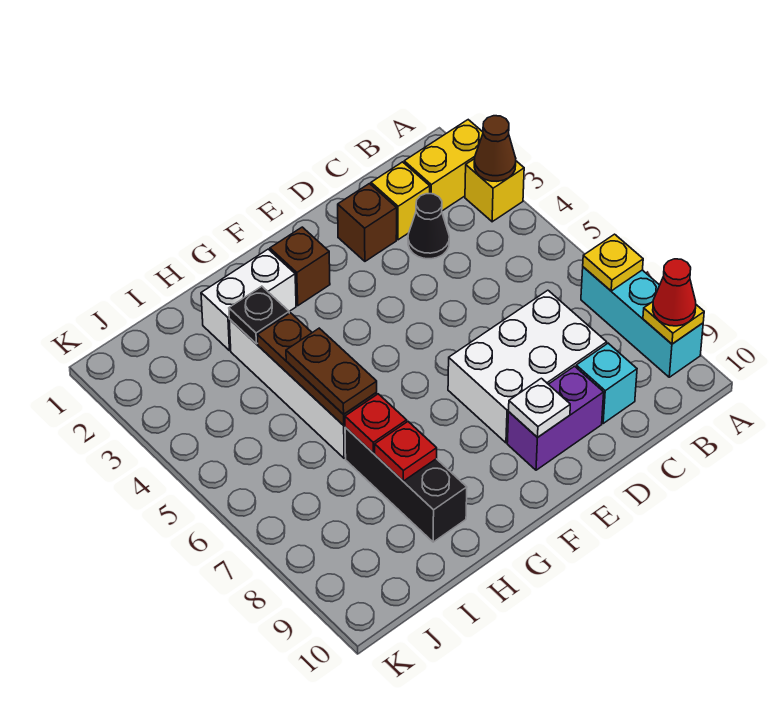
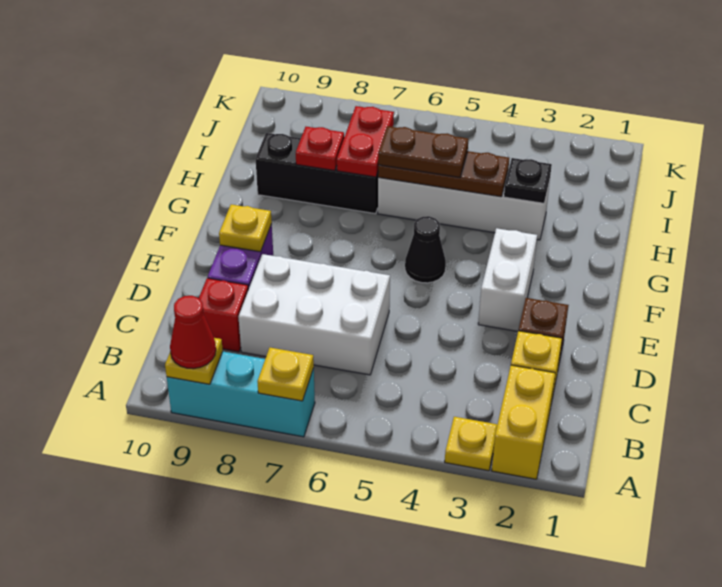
yellow brick A3 level 1 -> yellow plate A3 level 1
brown cone A3 level 2 -> none
black cone C3 level 1 -> black cone F5 level 1
white brick C7:E8 level 1 -> white brick C6:D8 level 1
cyan brick C9 level 1 -> red brick C9 level 1
white plate E9 level 2 -> yellow plate E9 level 2
brown brick F2 level 1 -> none
white brick G2:H2 level 1 -> white brick E3:F3 level 1
red plate H7 level 2 -> red plate H7:I7 level 2

